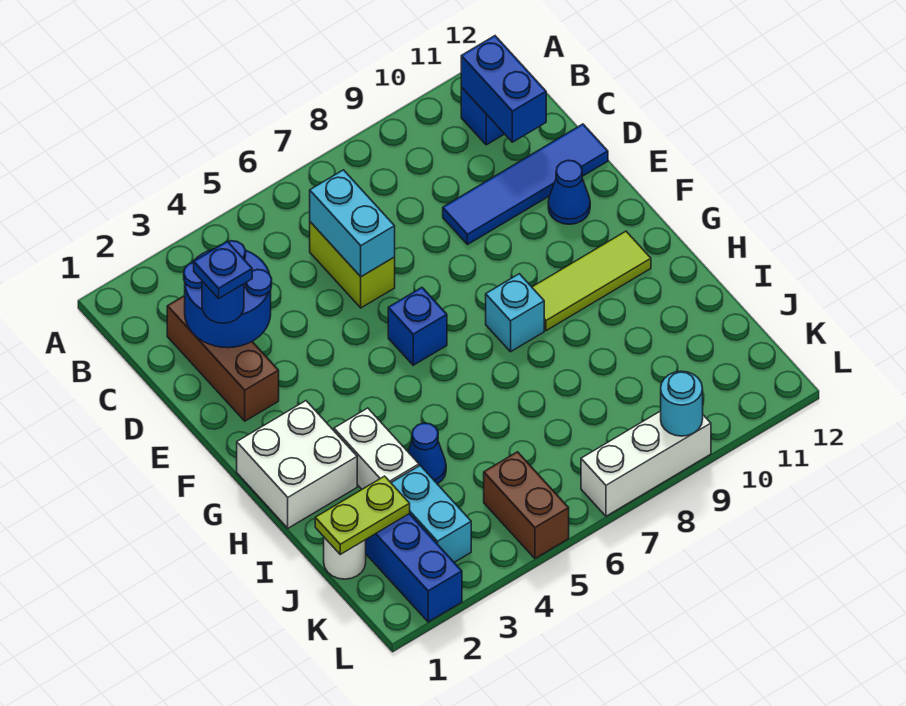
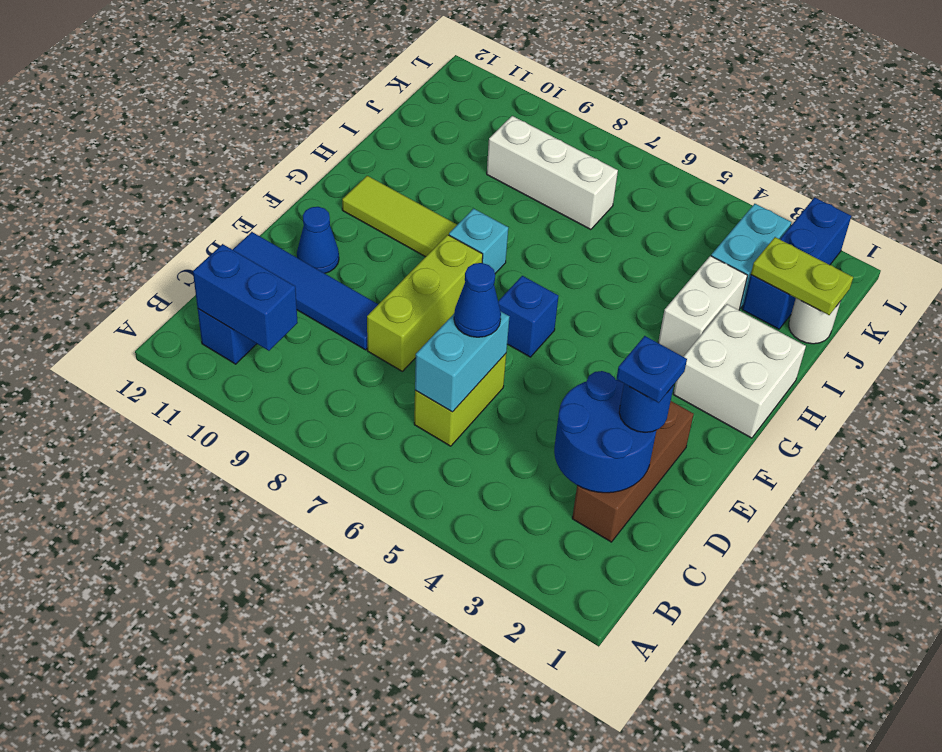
blue brick B11:C11 level 2 -> blue brick B10:B11 level 2
none -> lime brick D8:F8 level 1
blue cone I4 level 1 -> blue cone D6 level 3
brown brick K5:L5 level 1 -> none
white brick L7:L9 level 1 -> white brick J7:J9 level 1
cyan round brick L9 level 2 -> none

